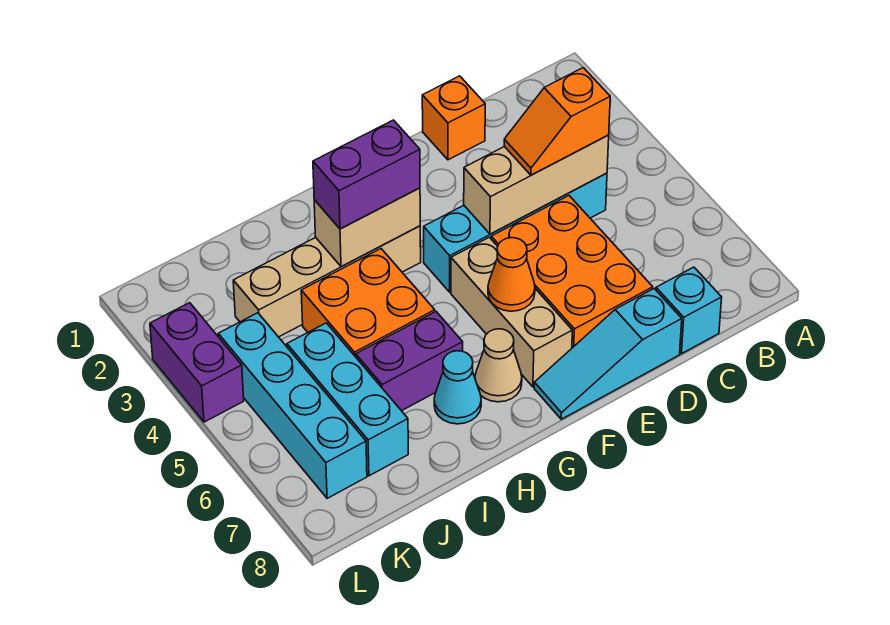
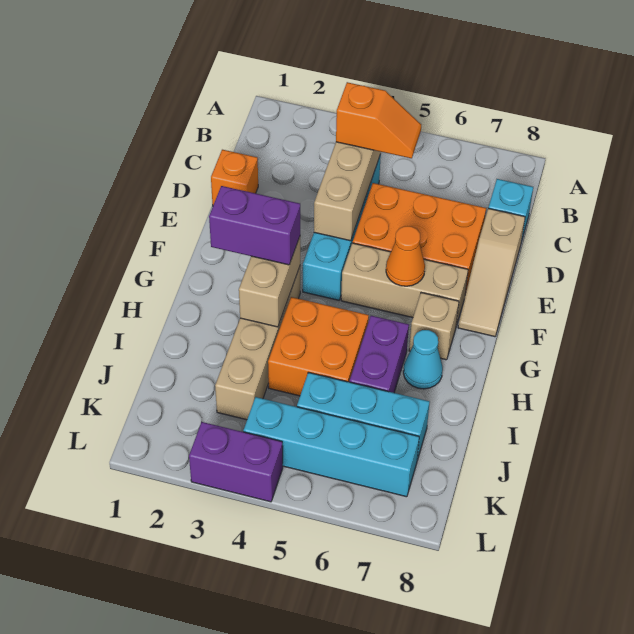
orange slope C4:D4 level 3 top C -> orange slope C4:C5 level 3 top 4
cyan slope D8:F8 level 1 top D -> tan slope D8:F8 level 1 top D
purple brick G3:H3 level 3 -> purple brick G2:G3 level 3
tan cone G7 level 1 -> tan brick G7 level 1

